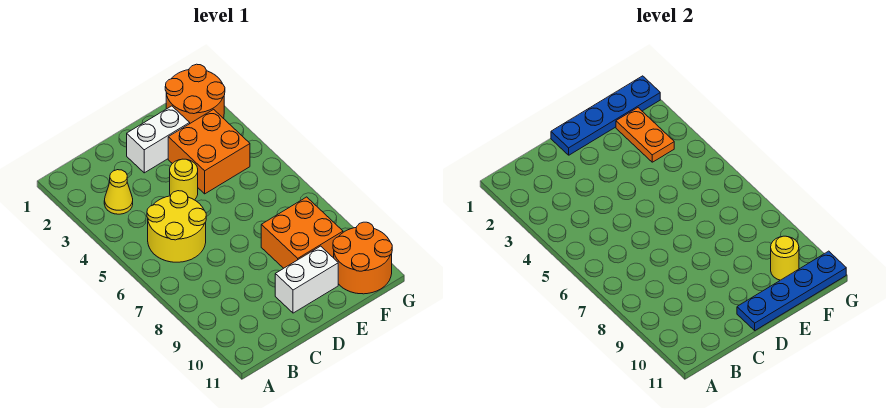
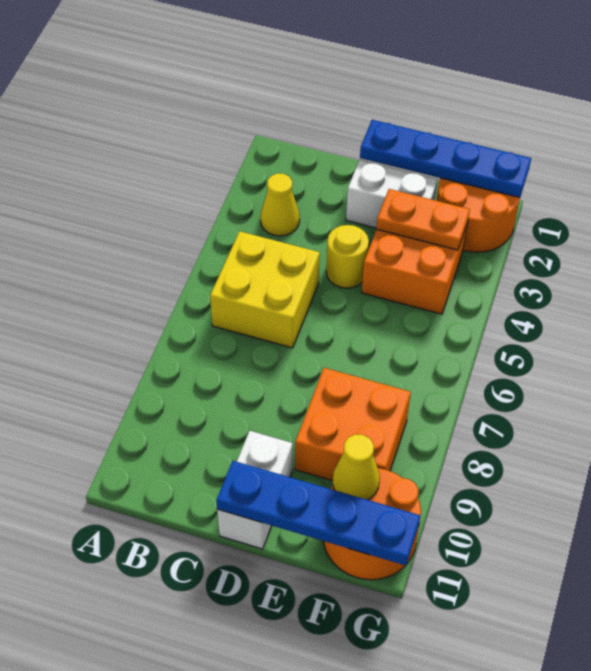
yellow round brick B5:C6 level 1 -> yellow brick B5:C6 level 1
white brick D10:E10 level 1 -> white brick D10:D11 level 1
orange plate F2:F3 level 2 -> orange plate E3:F3 level 2
yellow round brick F10 level 2 -> yellow cone F10 level 2

